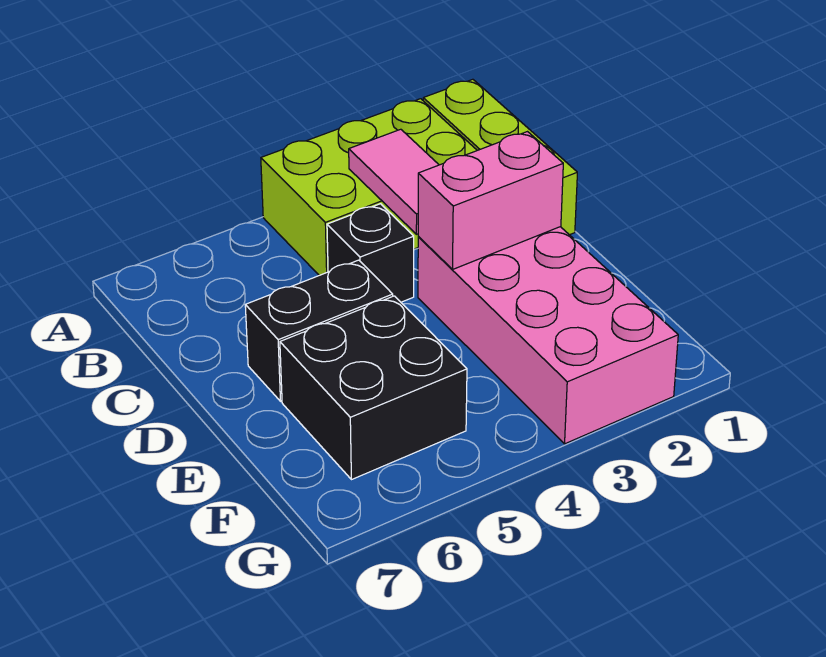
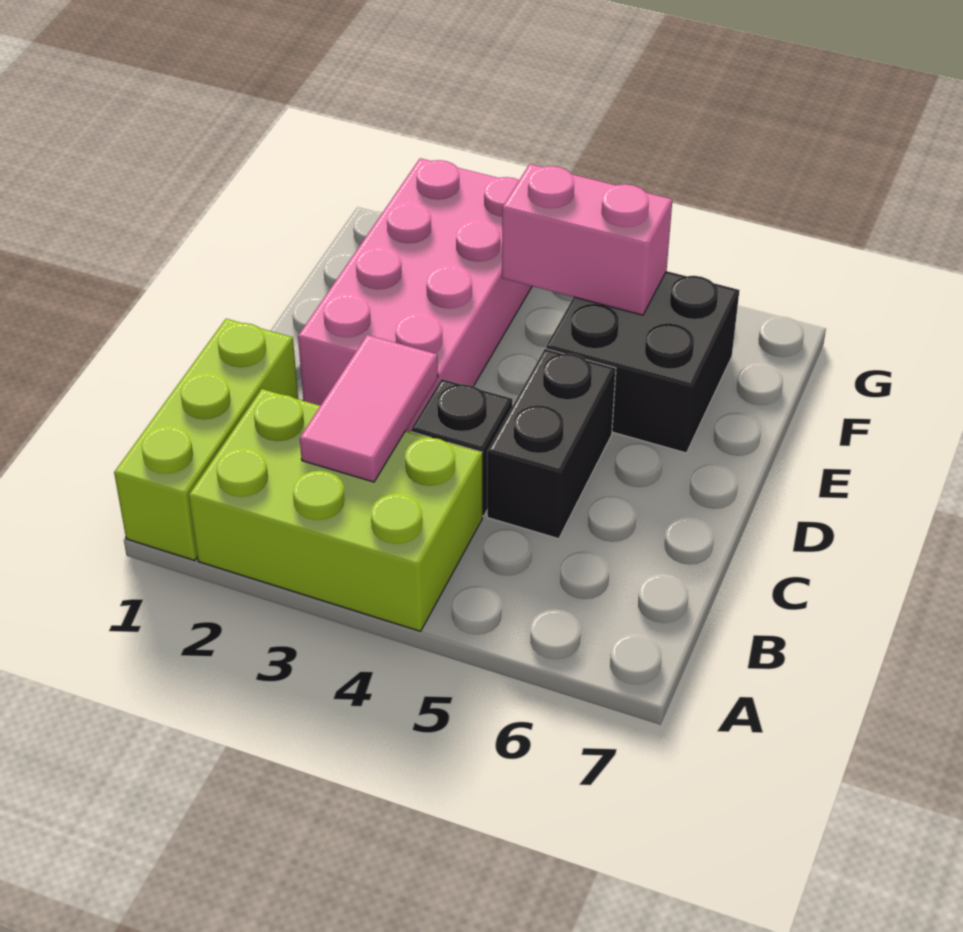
pink brick D2:D3 level 2 -> pink brick F4:F5 level 2
black brick D5:D6 level 1 -> black brick C5:D5 level 1

